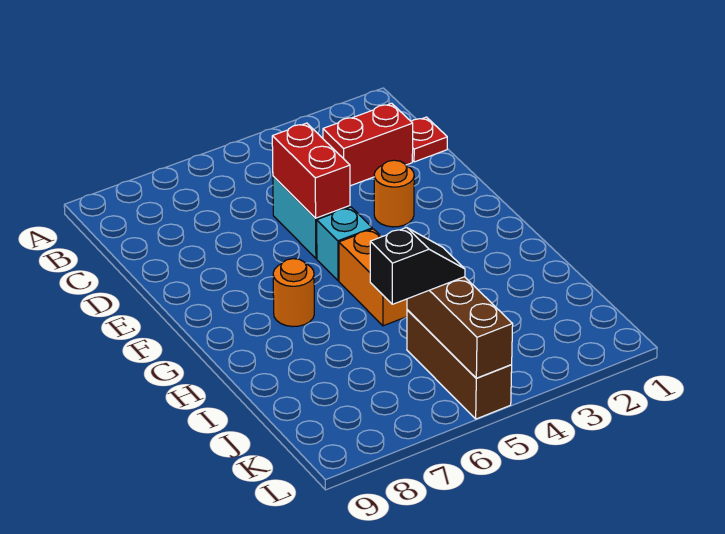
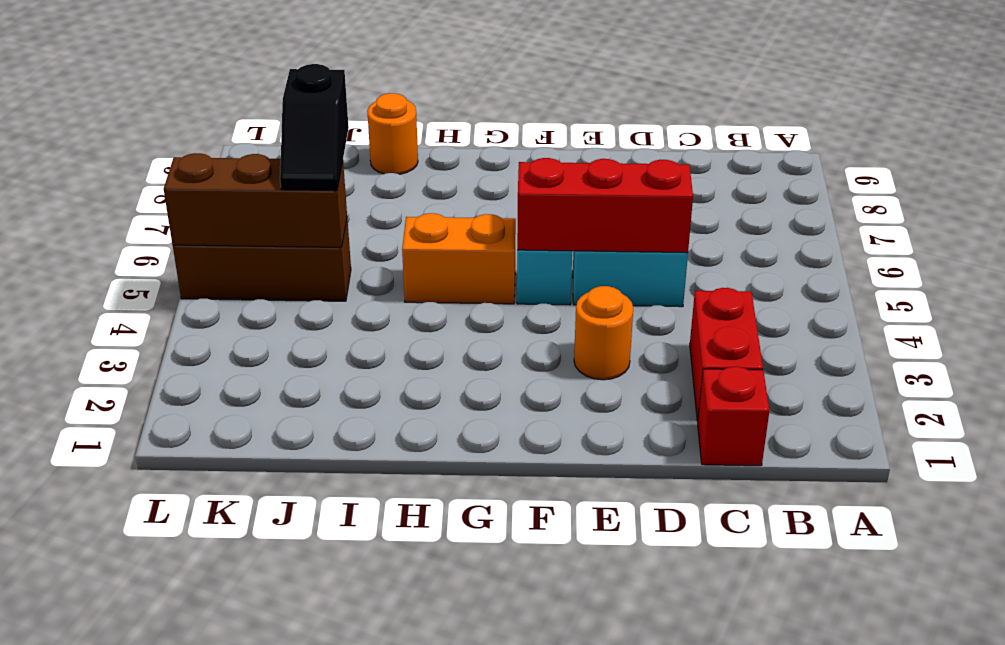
red plate C1 level 1 -> red brick C1 level 1
red brick D5:E5 level 2 -> red brick D5:F5 level 2
orange round brick G7 level 1 -> orange round brick I9 level 1

